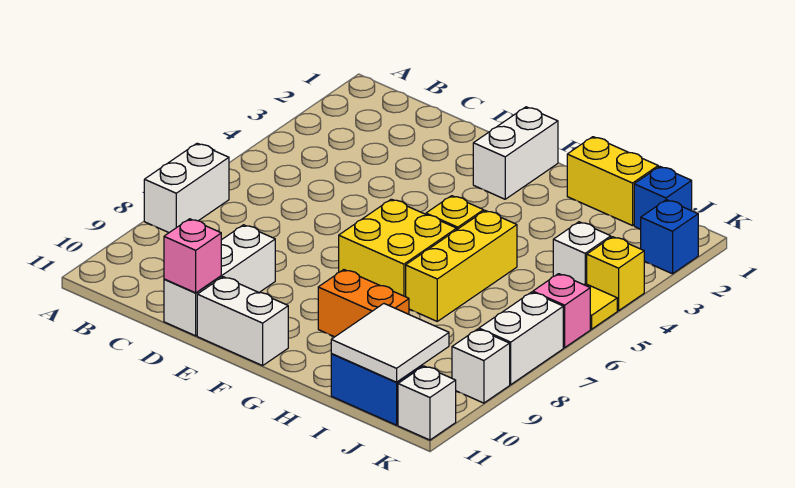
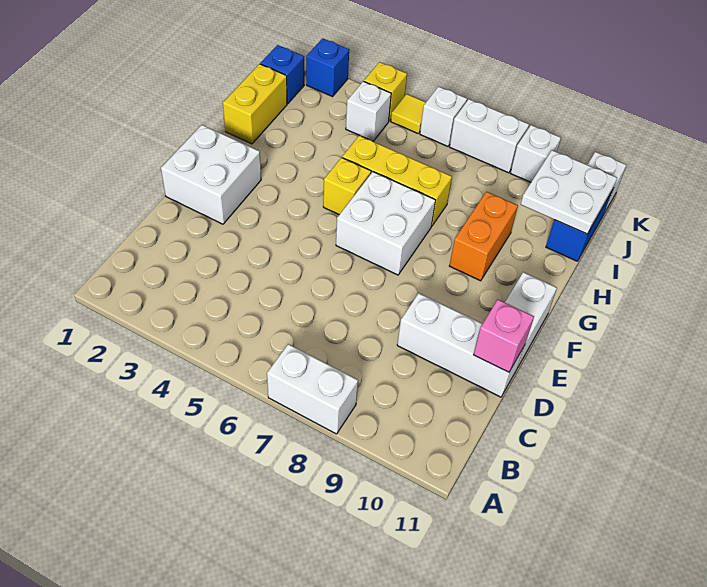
white brick F1:F2 level 1 -> white brick E1:F2 level 1
yellow brick F6:G7 level 1 -> white brick F6:G7 level 1
white tile I10:J11 level 2 -> white plate I10:J11 level 2
pink brick K6 level 1 -> white brick K6 level 1

